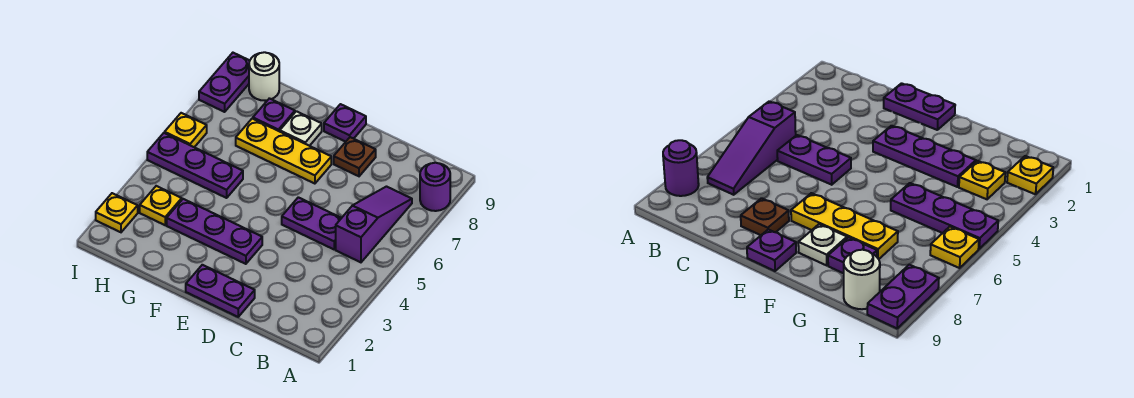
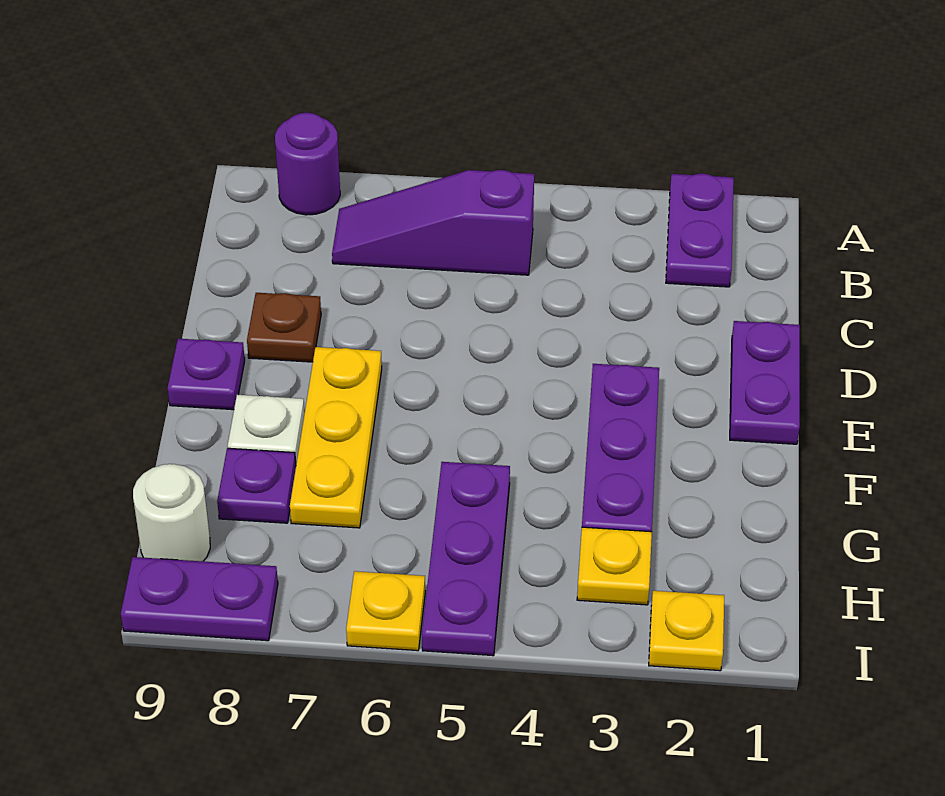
purple plate C5:D5 level 1 -> purple plate A2:B2 level 1

